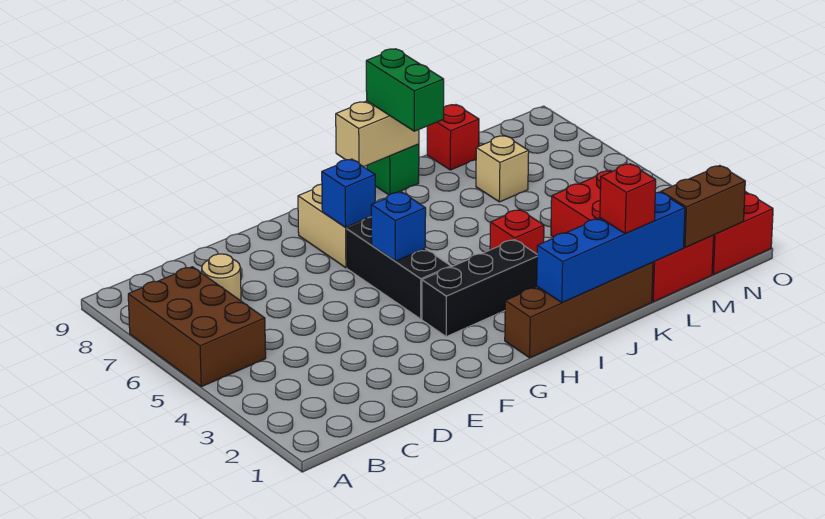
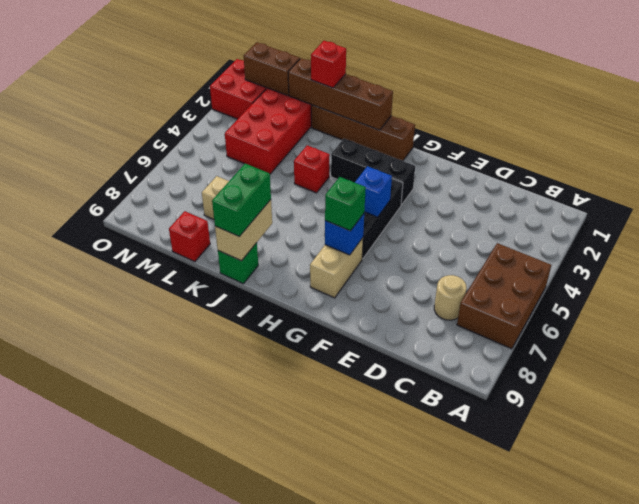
none -> green brick G7 level 3
blue brick I1:L1 level 2 -> brown brick I1:L1 level 2
tan brick I9:J9 level 2 -> tan brick J8:J9 level 2

